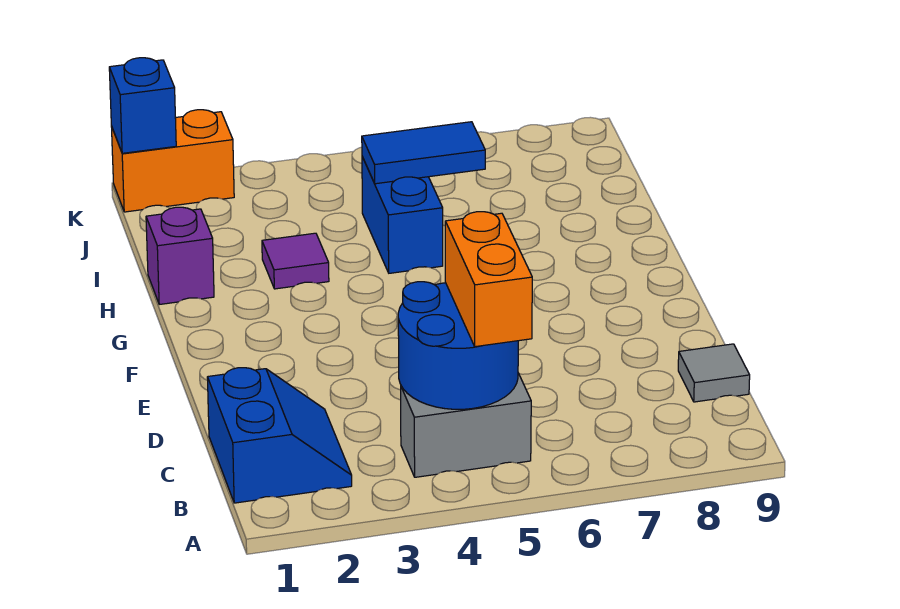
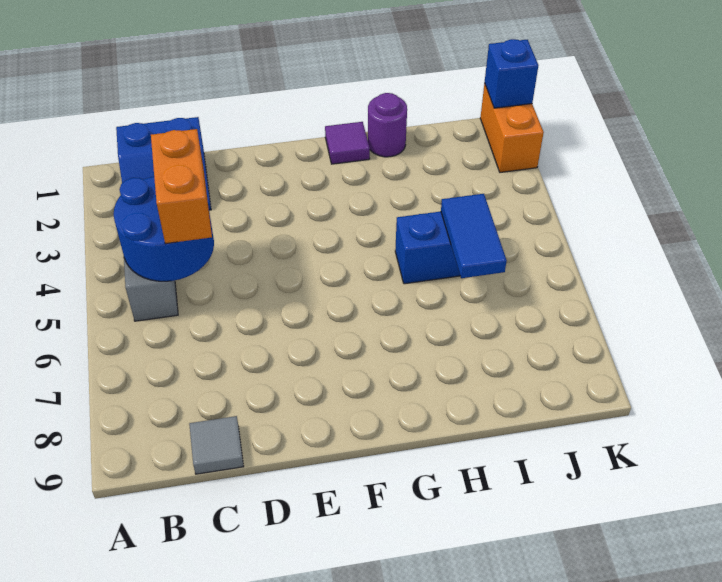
orange brick B5:C5 level 3 -> orange brick C4:C5 level 3
purple brick H1 level 1 -> purple round brick H1 level 1
purple tile H3 level 1 -> purple tile G1 level 1

